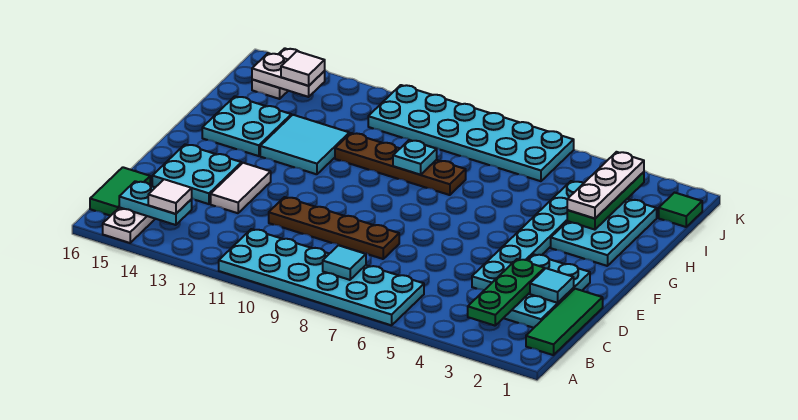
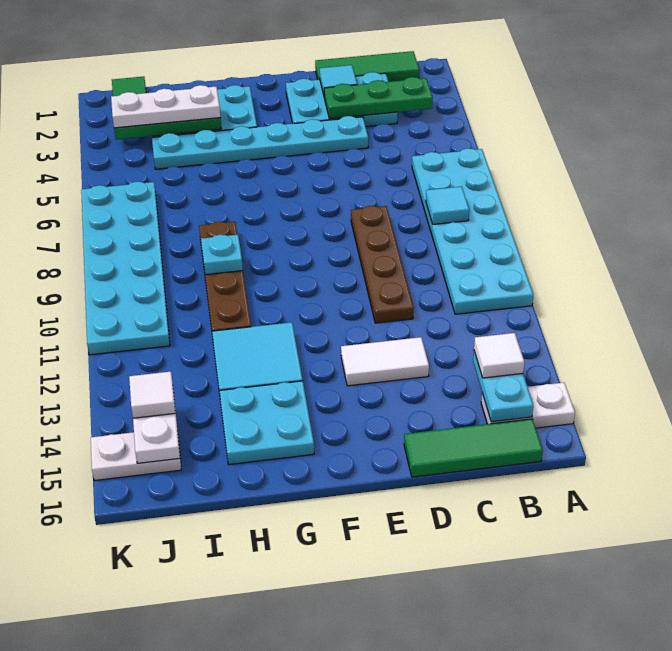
green tile B16:C16 level 1 -> green tile B16:D16 level 1
cyan plate D14:E15 level 1 -> none

